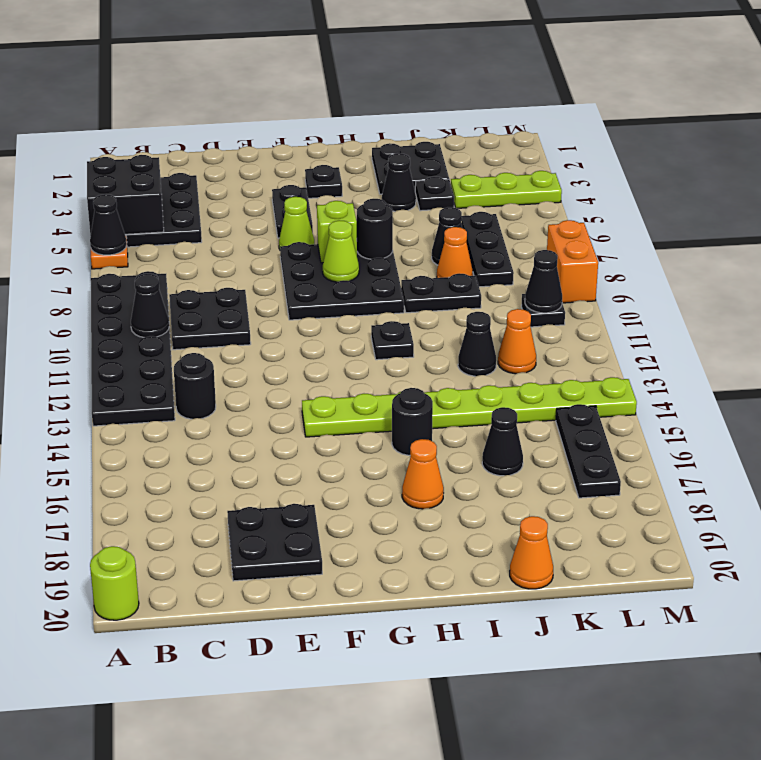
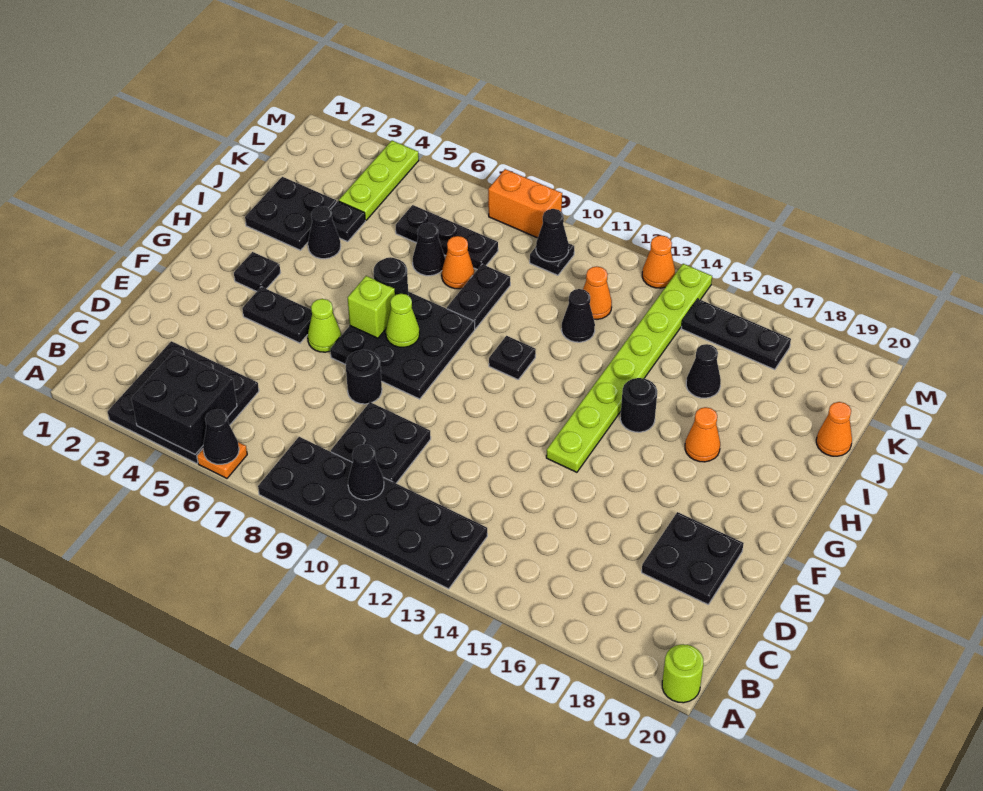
black round brick C13 level 1 -> black round brick E8 level 1
none -> orange cone M13 level 1

